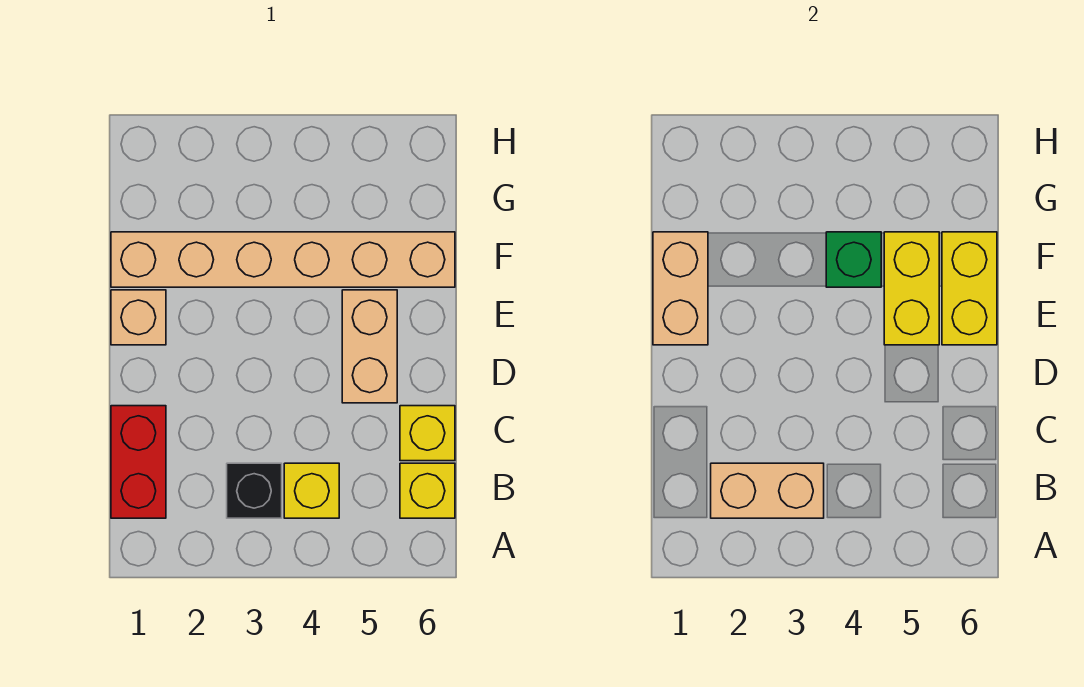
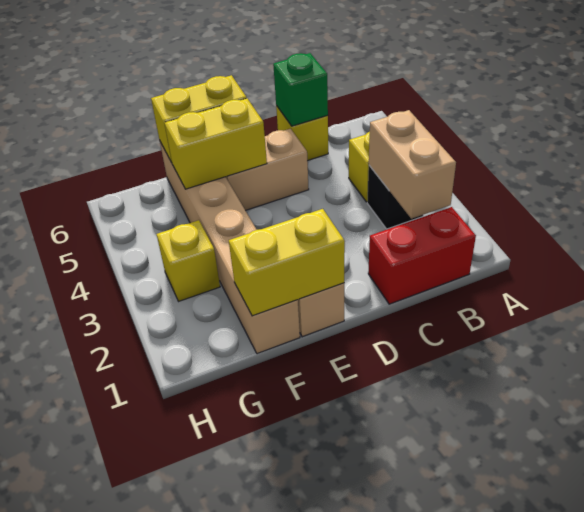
yellow brick B6 level 1 -> yellow brick G3 level 1
tan brick E1:F1 level 2 -> yellow brick E1:F1 level 2
green brick F4 level 2 -> green brick C6 level 2

